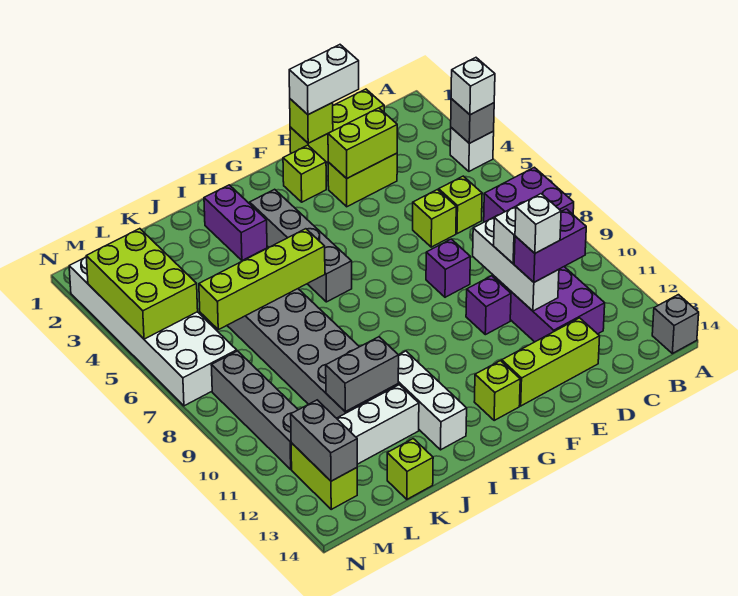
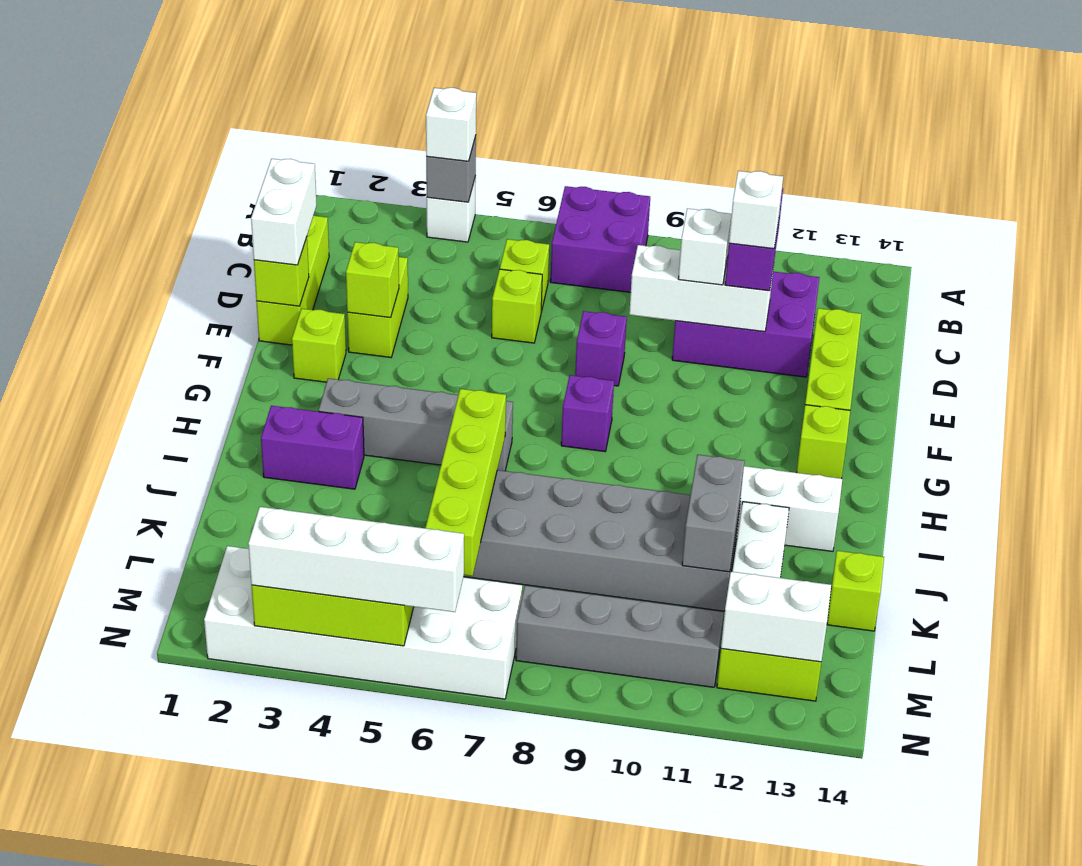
grey brick A14 level 1 -> none
lime brick D3:E3 level 2 -> lime brick E3 level 2
purple brick E10 level 1 -> purple brick G8 level 1
grey brick M12:M13 level 2 -> white brick M12:M13 level 2
none -> white brick N3:N6 level 3

